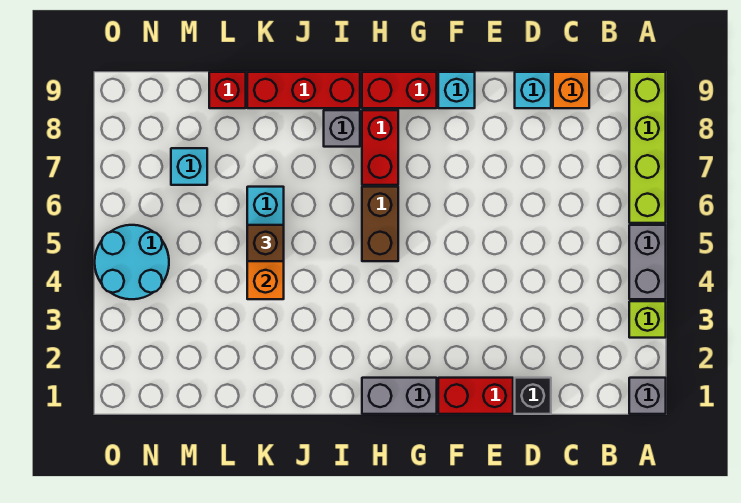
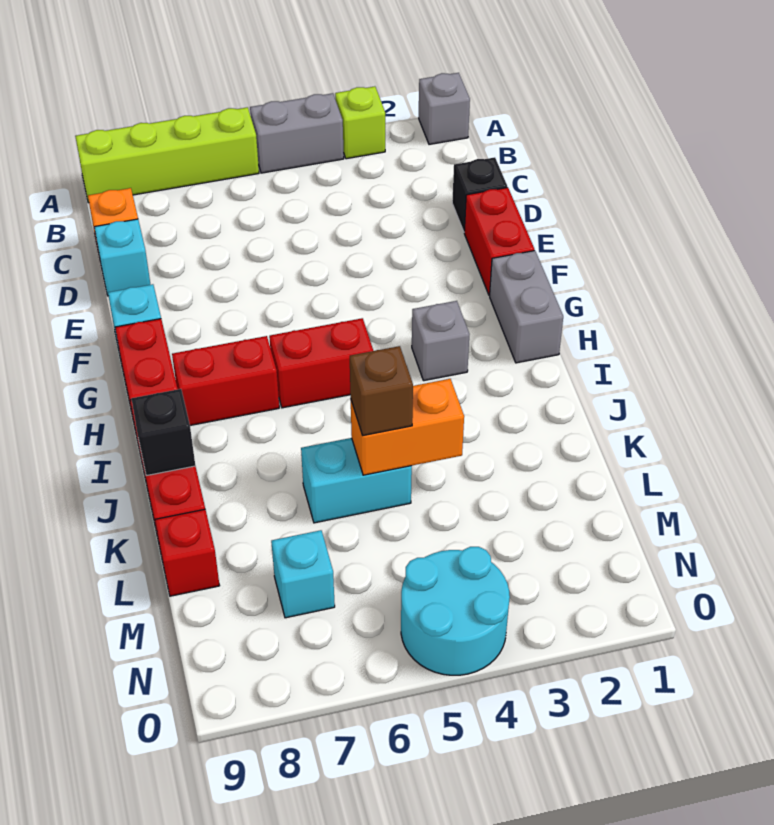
brown brick H5:H6 level 1 -> red brick H5:H6 level 1
grey brick I8 level 1 -> grey brick H3 level 1
none -> black brick J9 level 2

